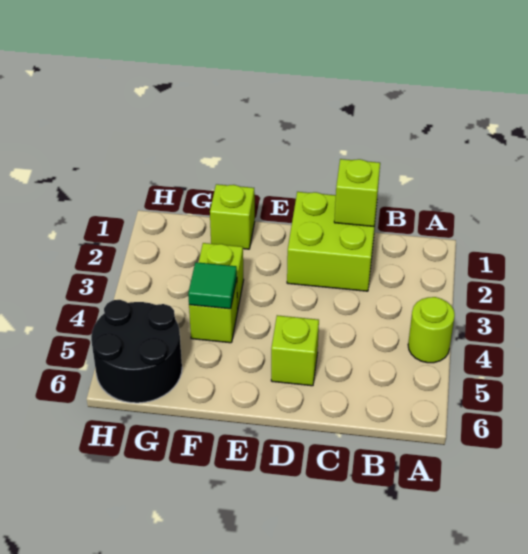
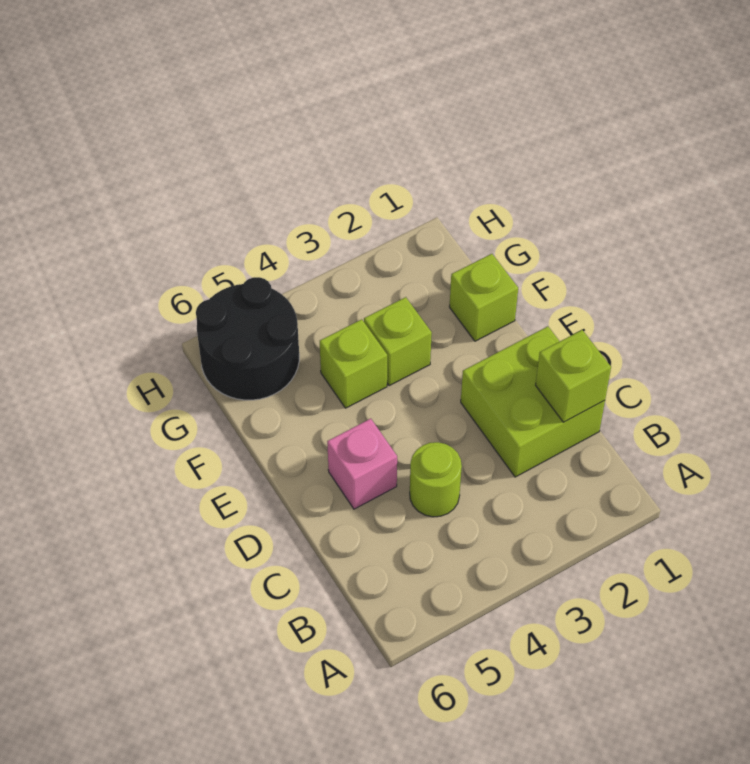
lime round brick A4 level 1 -> lime round brick C4 level 1
lime brick D5 level 1 -> pink brick D5 level 1
green tile F4 level 2 -> none

